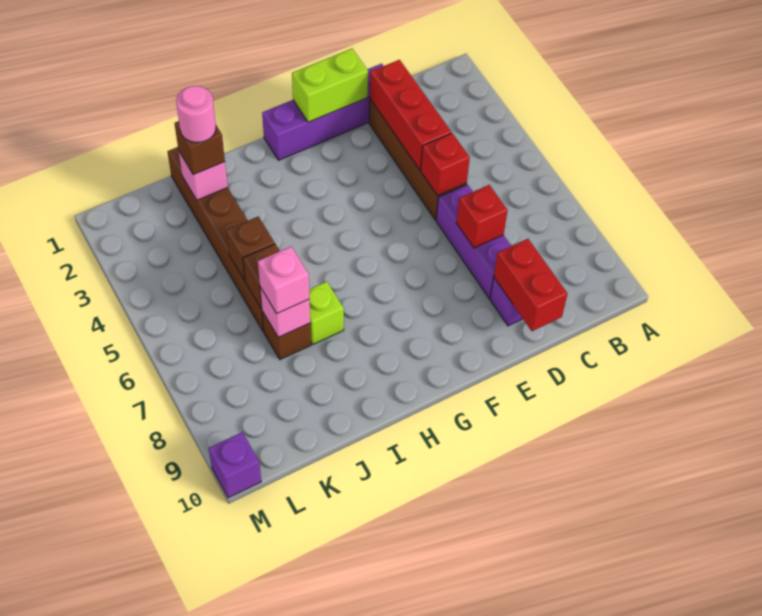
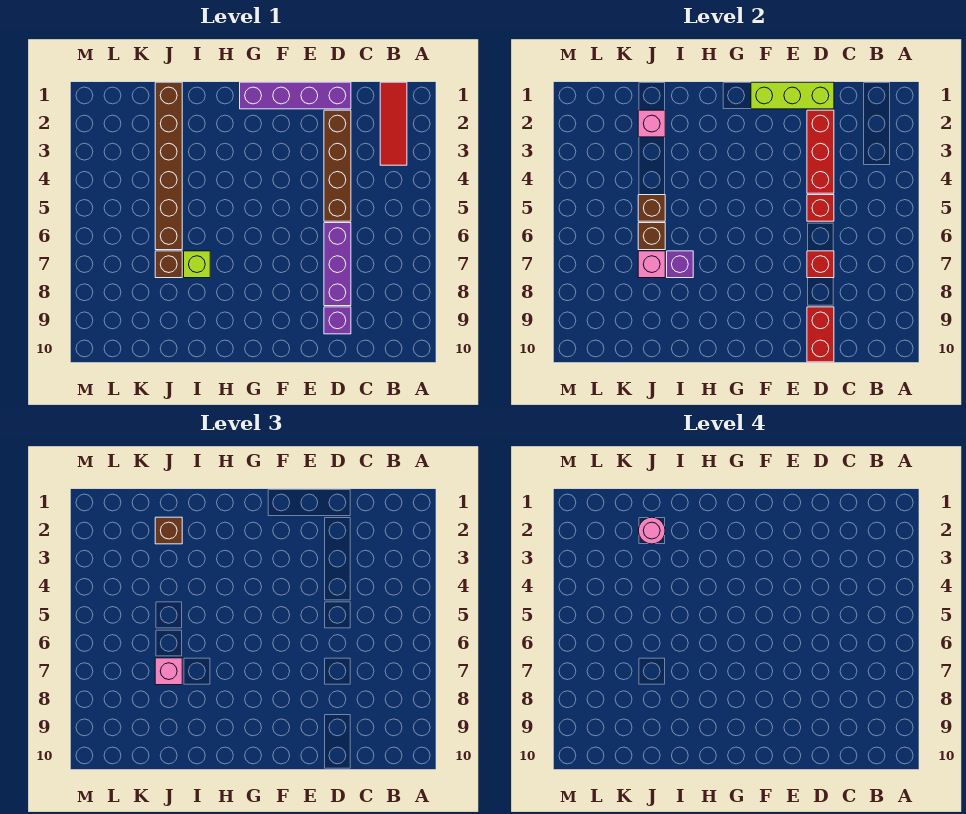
none -> red tile B1:B3 level 1
lime brick E1:F1 level 2 -> lime brick D1:F1 level 2
purple brick M10 level 1 -> purple brick I7 level 2

